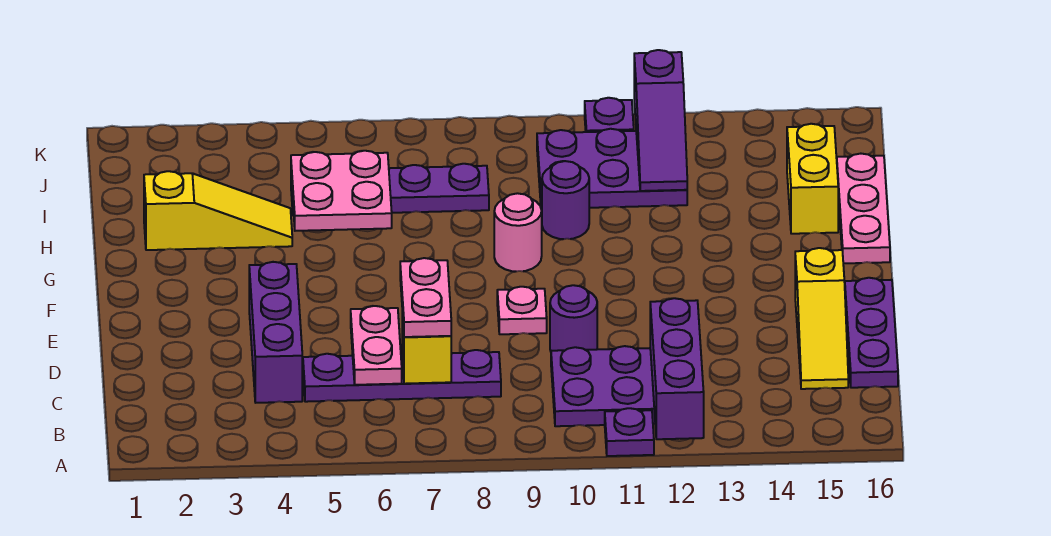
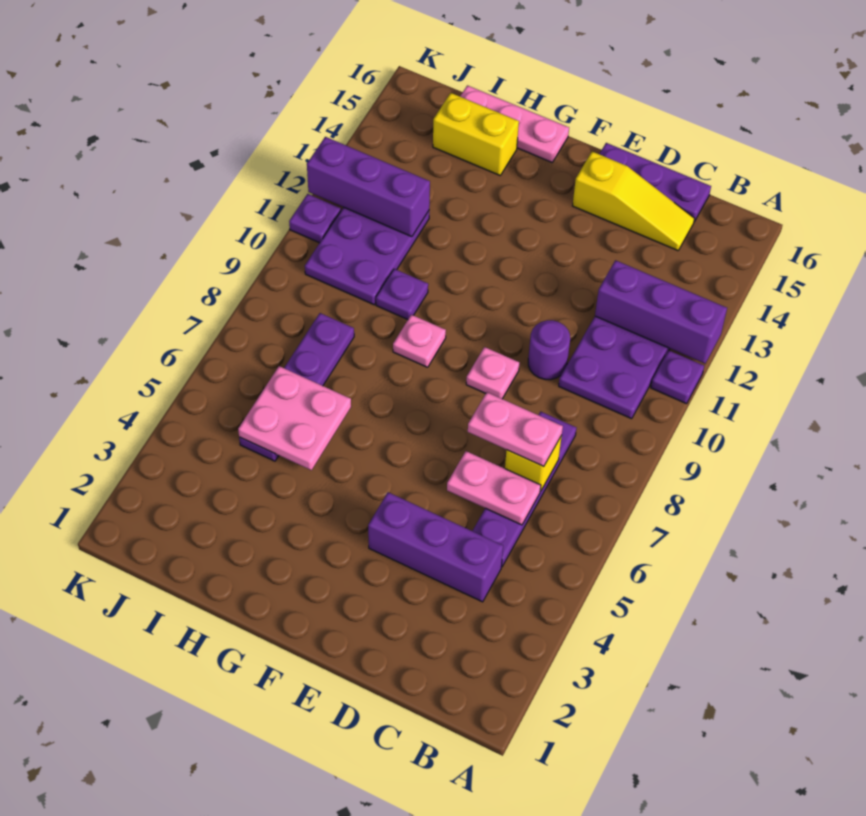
pink round brick G9 level 1 -> pink plate G9 level 1
yellow slope H2:H4 level 1 top 2 -> none
purple round brick H10 level 1 -> purple plate H10 level 1
purple slope I12:K12 level 2 top K -> purple brick I12:K12 level 2

